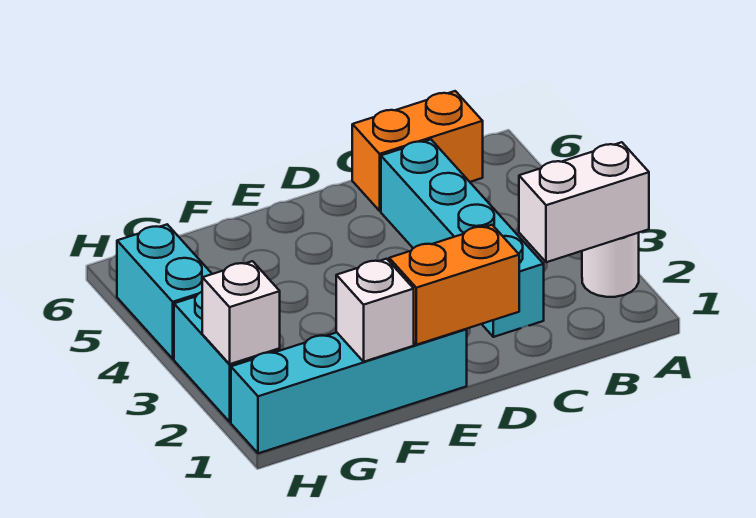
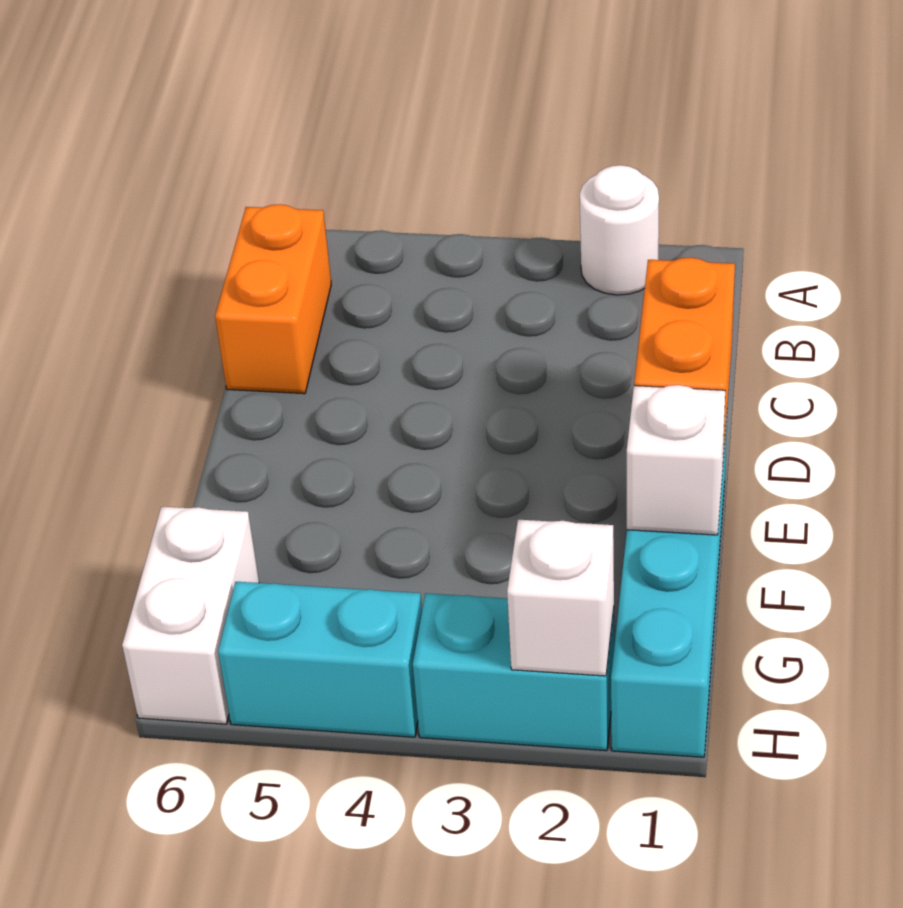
white brick A2:B2 level 2 -> white brick G6:H6 level 1
cyan brick C2:C5 level 1 -> none

